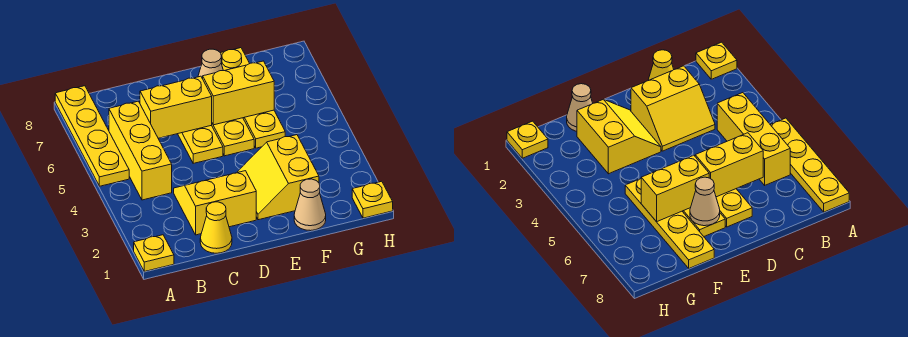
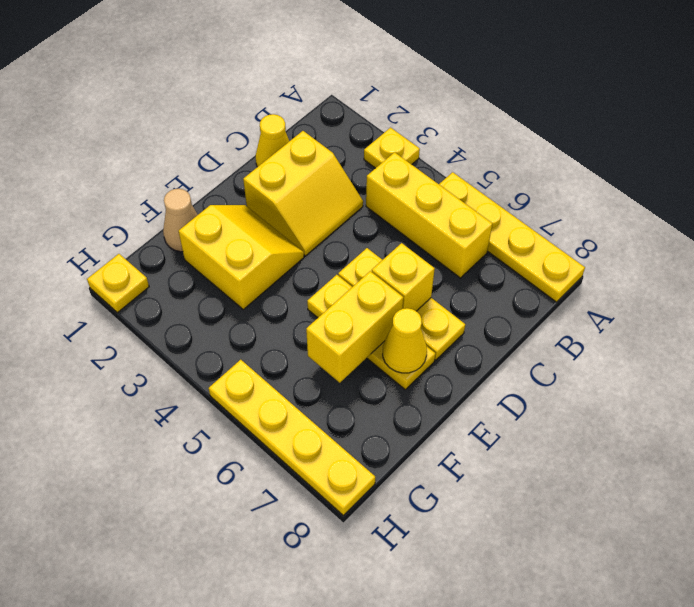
yellow plate A1 level 1 -> yellow plate A3 level 1
yellow brick C6:D6 level 2 -> yellow brick D6 level 2
tan cone E7 level 2 -> yellow cone E7 level 2
yellow plate F5:F8 level 1 -> yellow plate H5:H8 level 1

